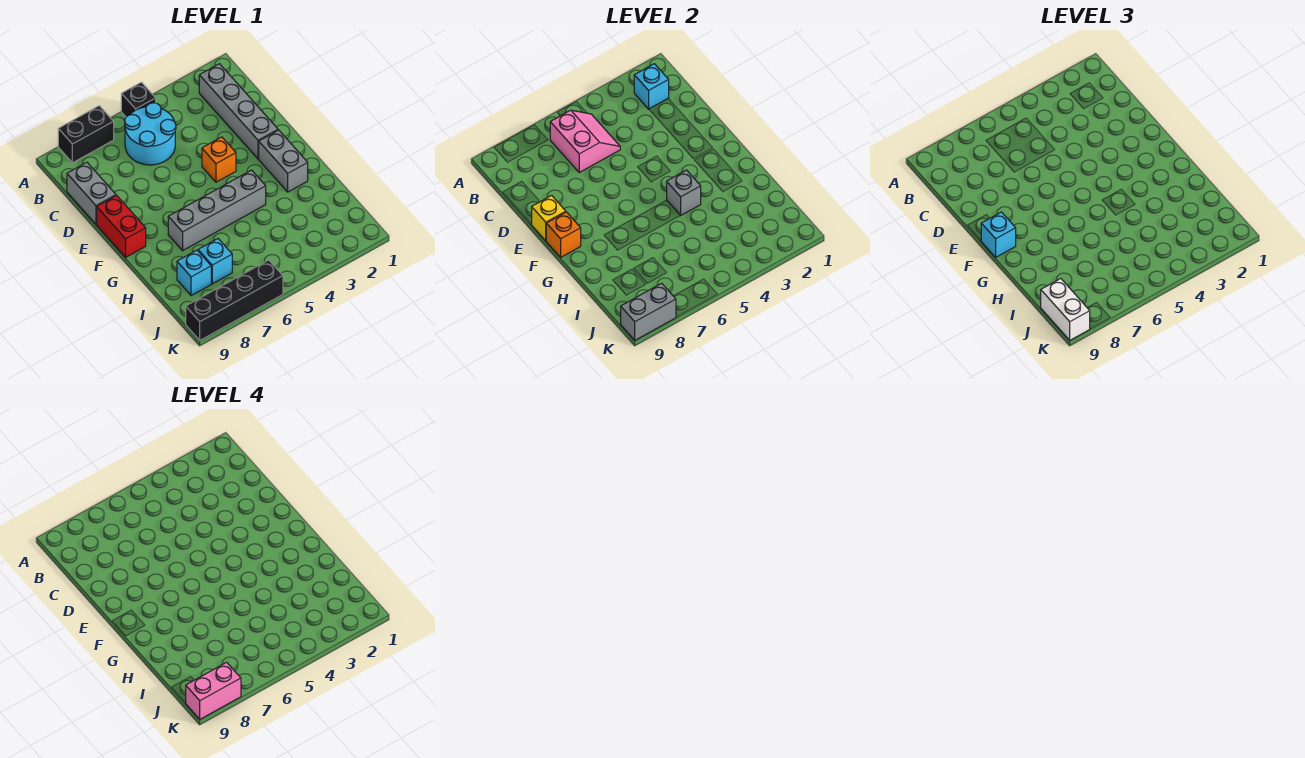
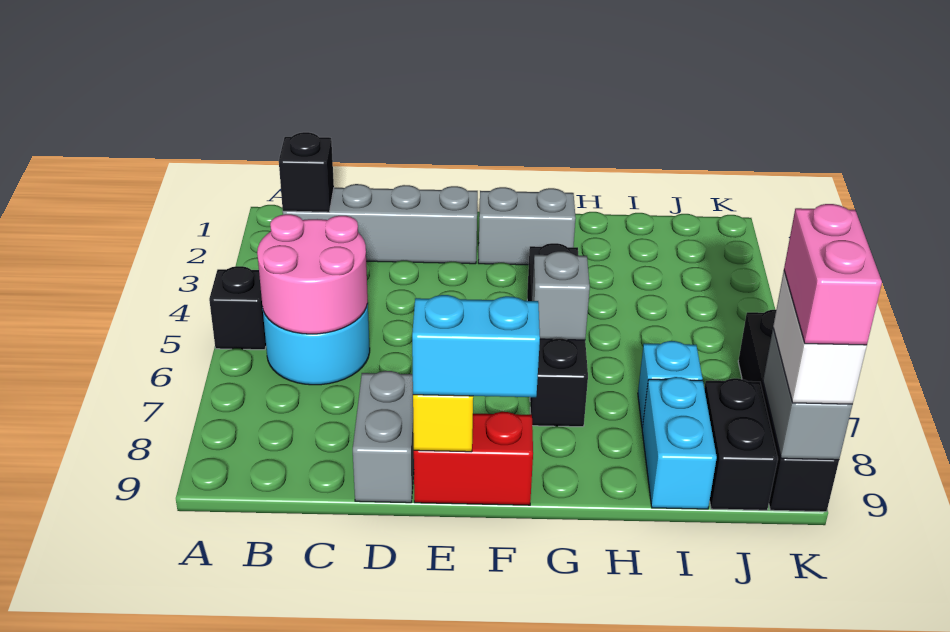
black brick A7:A8 level 1 -> black brick J8:J9 level 1
cyan brick B2 level 2 -> black brick B2 level 2
pink slope B5:C6 level 2 top 6 -> pink round brick B5:C6 level 2
grey brick C9:D9 level 1 -> grey brick D8:D9 level 1
orange brick E4 level 1 -> none
orange brick F9 level 2 -> none
cyan brick F9 level 3 -> cyan brick E9:F9 level 3
grey brick G4:G7 level 1 -> black brick G4:G7 level 1
grey brick G4 level 2 -> grey brick G6 level 2
cyan brick I8 level 1 -> cyan brick I8:I9 level 1
white brick J9:K9 level 3 -> white brick K8:K9 level 3

